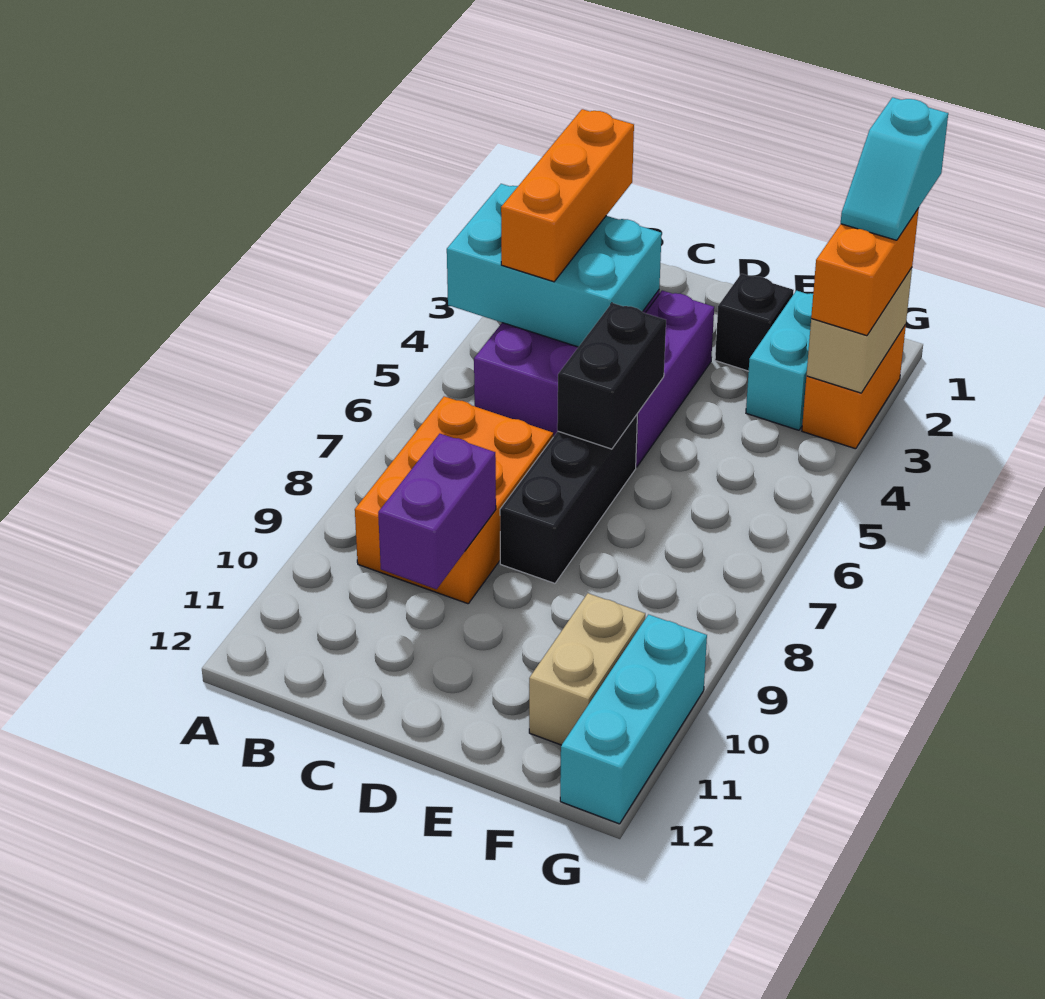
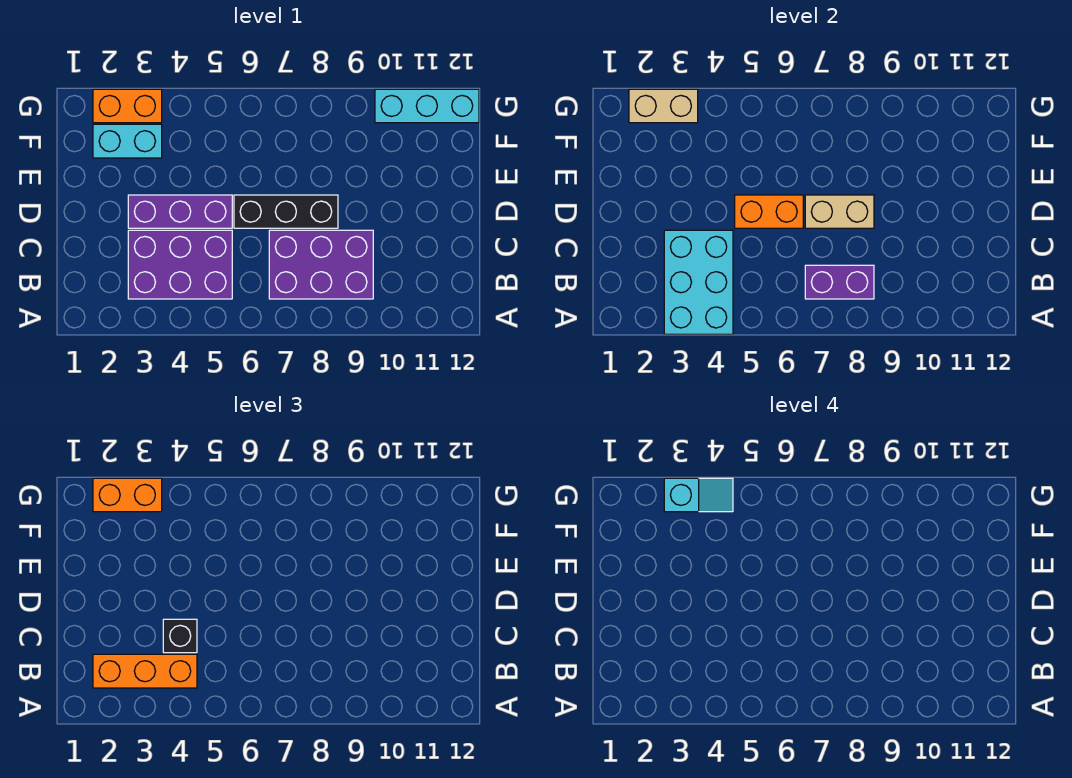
orange brick B7:C9 level 1 -> purple brick B7:C9 level 1
purple brick C9:C10 level 2 -> purple brick B7:B8 level 2
black brick D5:D6 level 2 -> orange brick D5:D6 level 2
black brick E2 level 1 -> black brick C4 level 3
tan brick F10:F11 level 1 -> tan brick D7:D8 level 2
cyan slope G1:G2 level 4 top 1 -> cyan slope G3:G4 level 4 top 3

